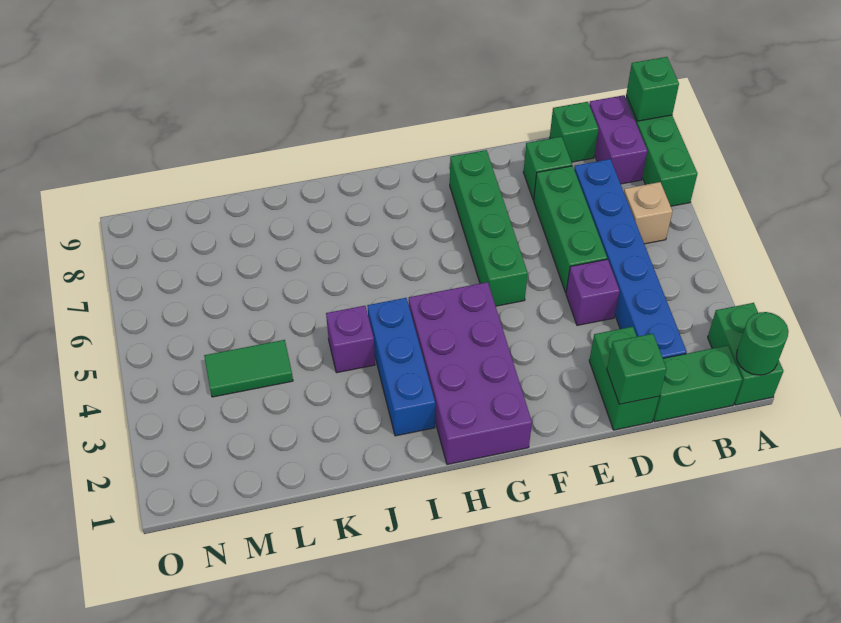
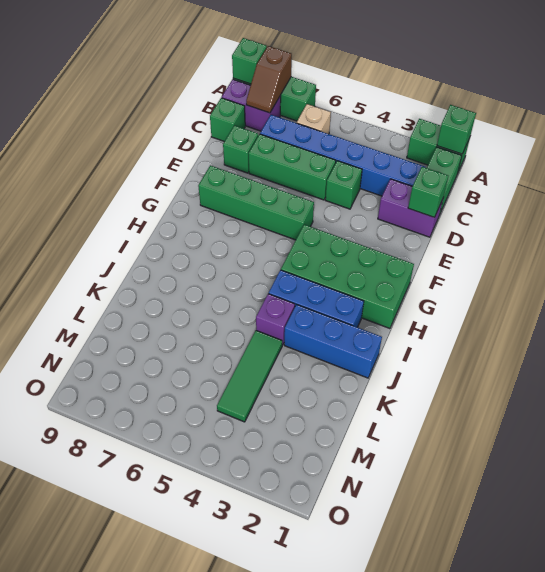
green round brick A1 level 2 -> green brick A1 level 2
none -> brown slope A8:B8 level 2 top A
green brick D1:D2 level 1 -> purple brick D1:D2 level 1
purple brick D4 level 1 -> green brick D4 level 1
purple brick G1:H4 level 1 -> green brick G1:H4 level 1
none -> blue brick J1:J3 level 1
green tile L4:M4 level 1 -> green tile K4:M4 level 1

